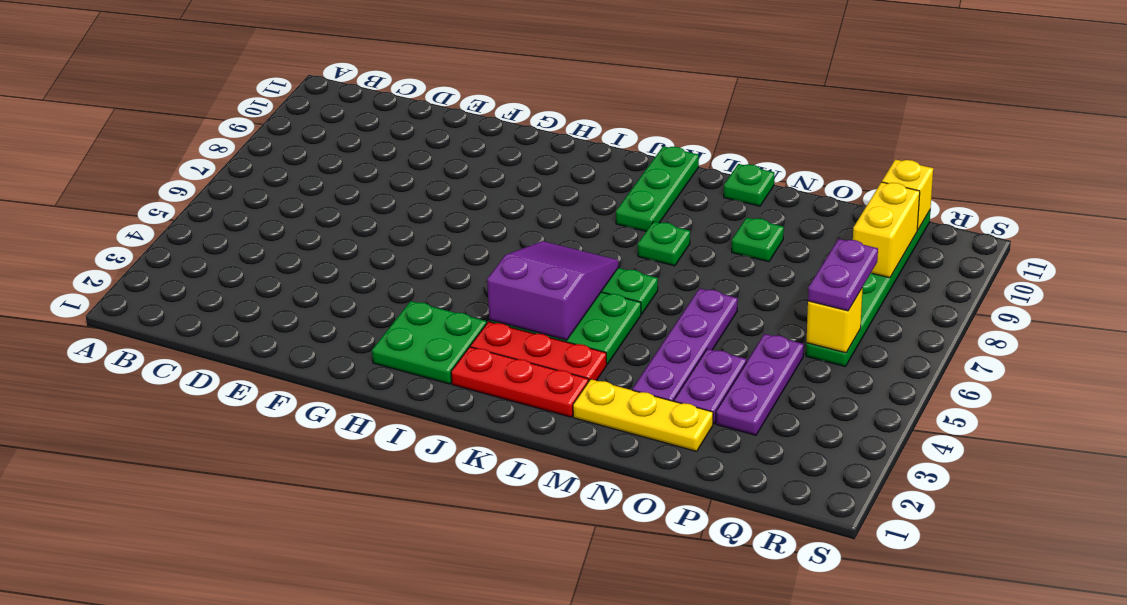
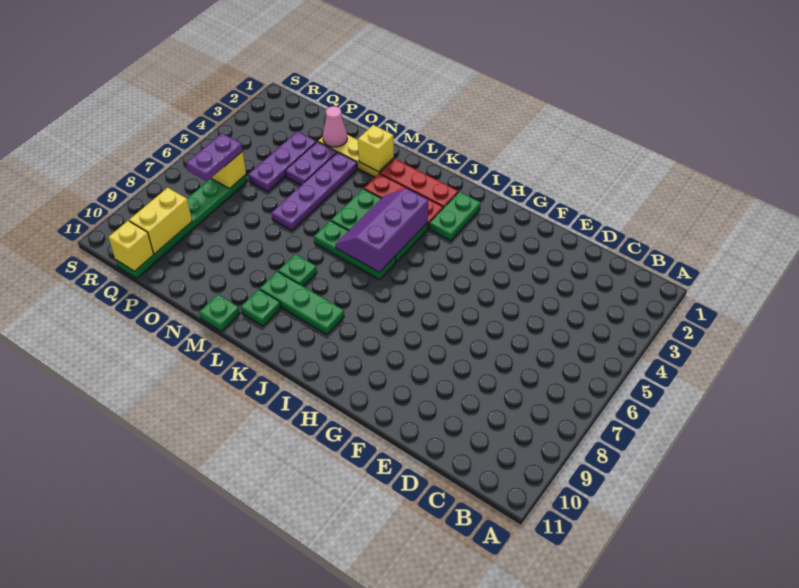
green plate H2:I3 level 1 -> green plate I2:I3 level 1
purple slope J4:K6 level 2 top 4 -> purple slope J4:K6 level 2 top J
green plate K9:K11 level 1 -> green plate J9:L9 level 1
none -> yellow brick M2 level 2
green plate N9 level 1 -> green plate L10 level 1
none -> pink cone O2 level 2

